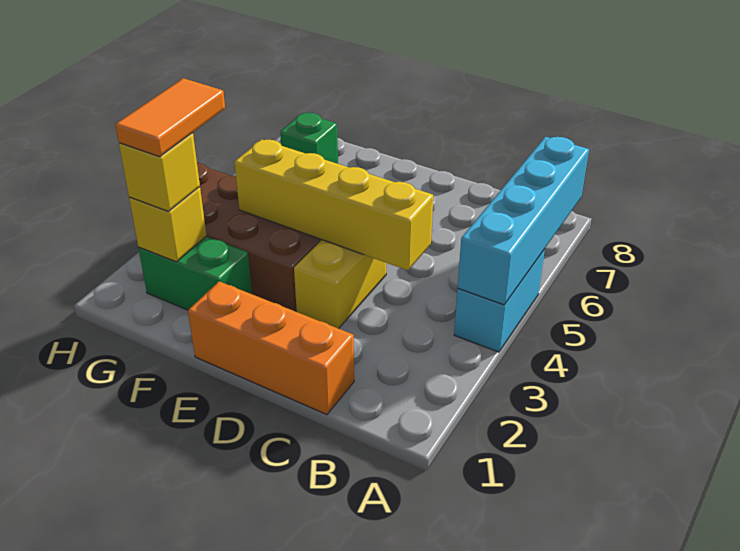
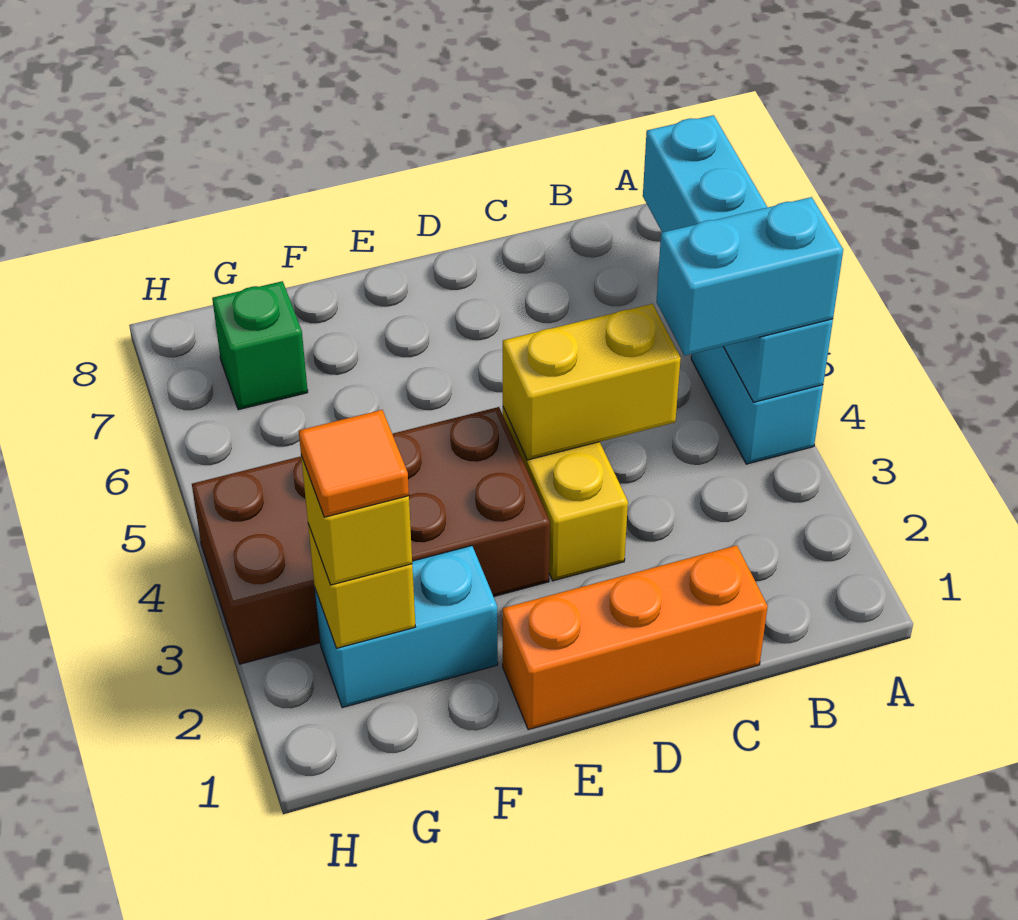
none -> cyan brick A4:B4 level 3
yellow brick C4:F4 level 2 -> yellow brick C4:D4 level 2
green brick F2:G2 level 1 -> cyan brick F2:G2 level 1
orange tile G2:G3 level 4 -> orange tile G2 level 4

